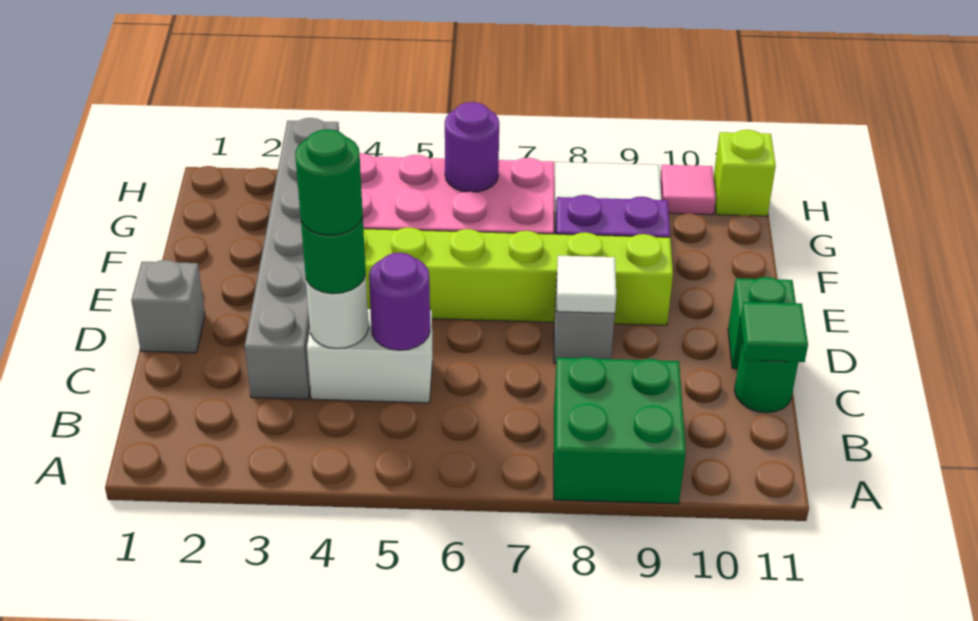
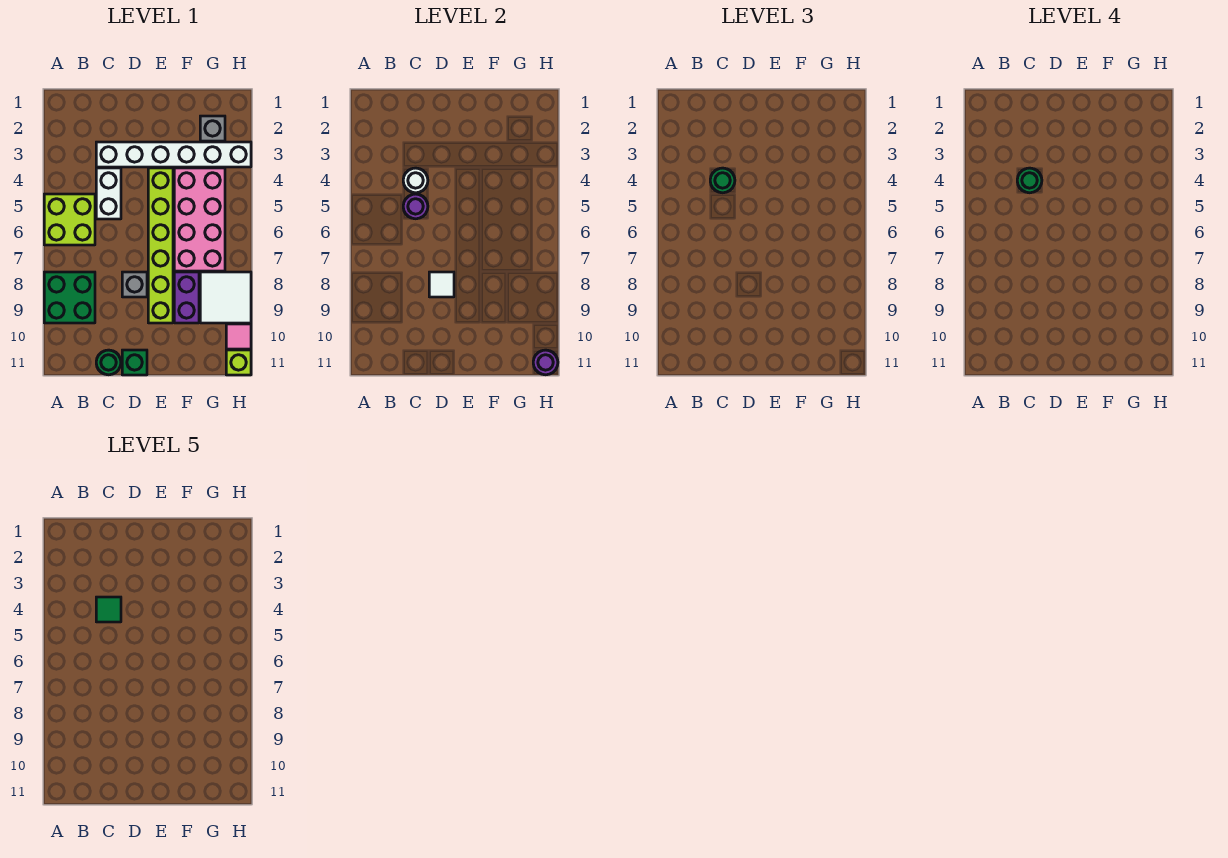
none -> lime brick A5:B6 level 1
grey brick C3:H3 level 1 -> white brick C3:H3 level 1
green tile C11 level 2 -> green tile C4 level 5
grey brick D1 level 1 -> grey brick G2 level 1
purple round brick G6 level 2 -> purple round brick H11 level 2

